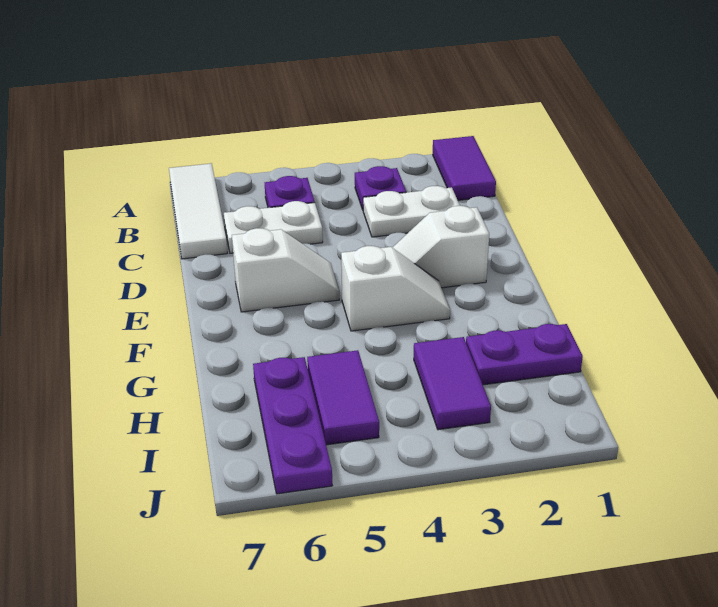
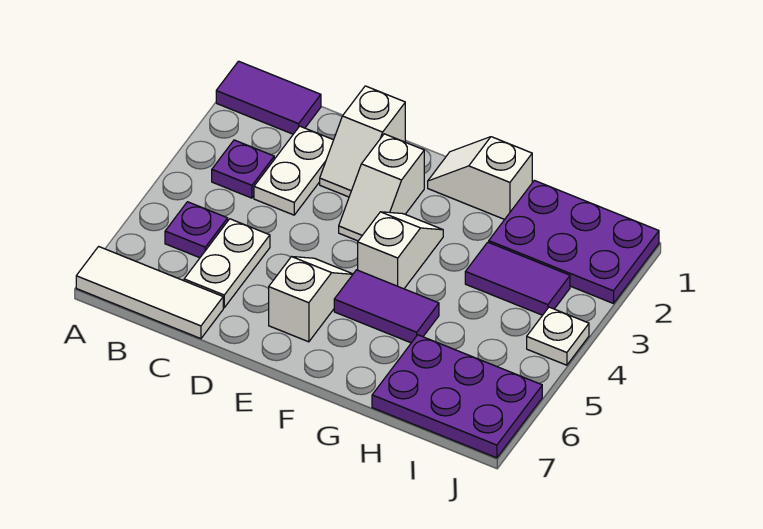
none -> white slope D1:D2 level 1 top 1
none -> white slope F1:G1 level 1 top G
purple plate H1:H2 level 1 -> purple plate H1:J2 level 1
purple tile H5:I5 level 1 -> purple tile F5:G5 level 1
purple plate H6:J6 level 1 -> purple plate H6:J7 level 1
none -> white plate J4 level 1

